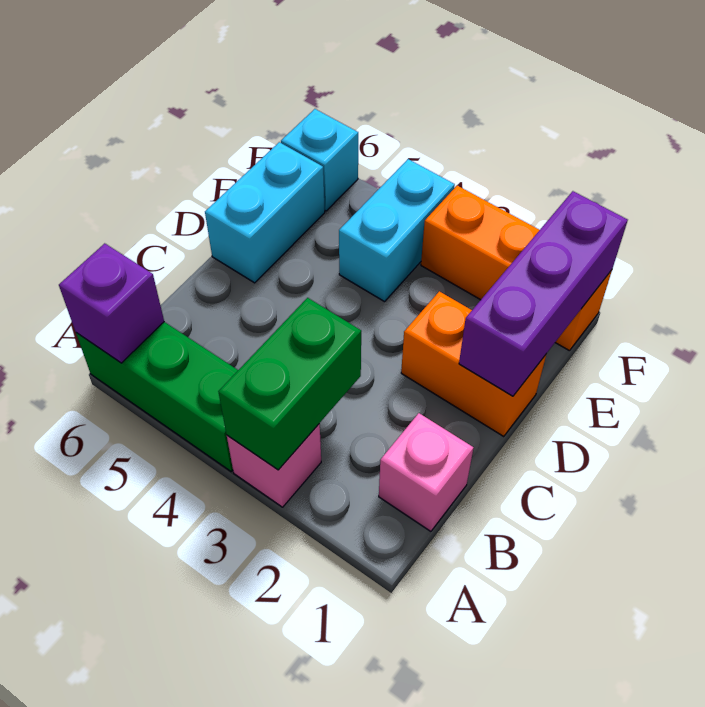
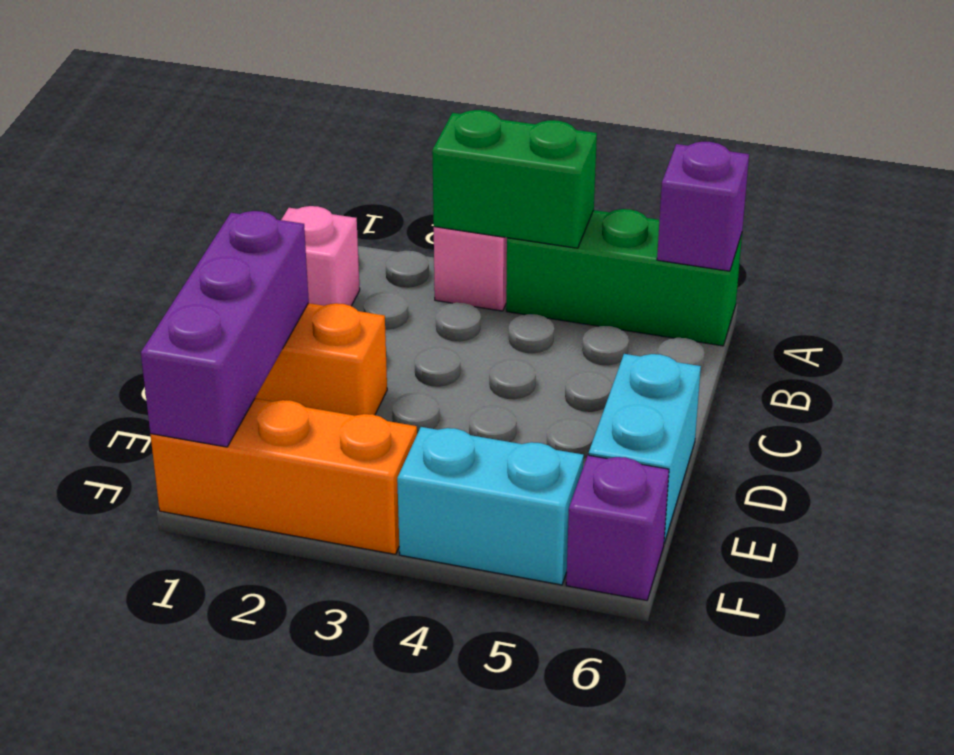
green brick A3:B3 level 2 -> green brick A3:A4 level 2
cyan brick E4:F4 level 1 -> cyan brick F4:F5 level 1
cyan brick F6 level 1 -> purple brick F6 level 1

